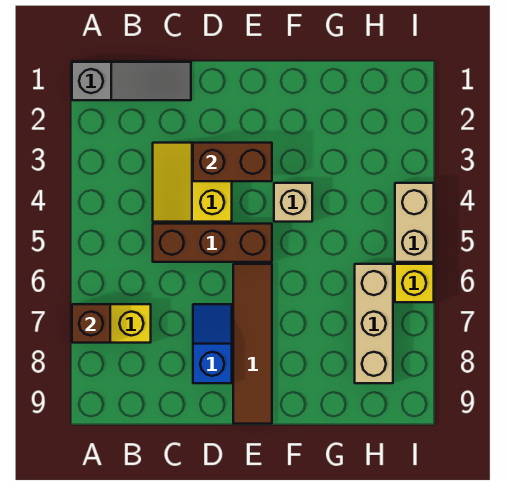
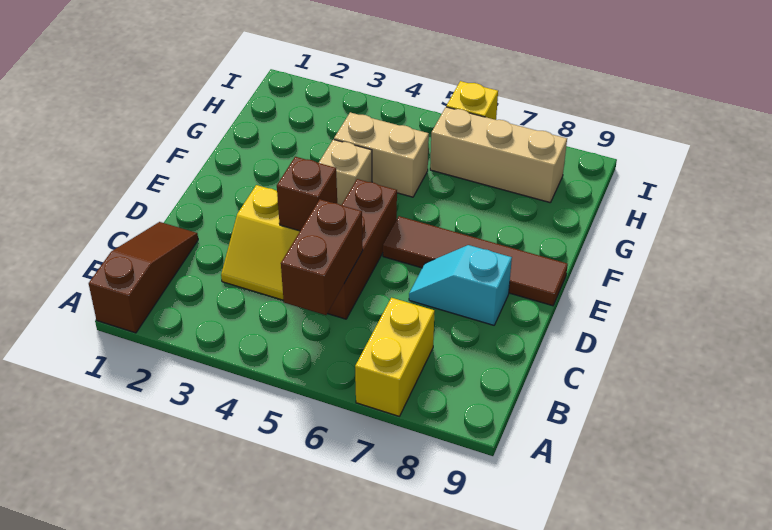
grey slope A1:C1 level 1 top A -> brown slope A1:C1 level 1 top A
brown brick A7 level 2 -> brown brick D4 level 2
brown brick D3:E3 level 2 -> brown brick B5:C5 level 2
blue slope D7:D8 level 1 top 8 -> cyan slope D7:D8 level 1 top 8
tan brick I4:I5 level 1 -> tan brick G4:G5 level 1

